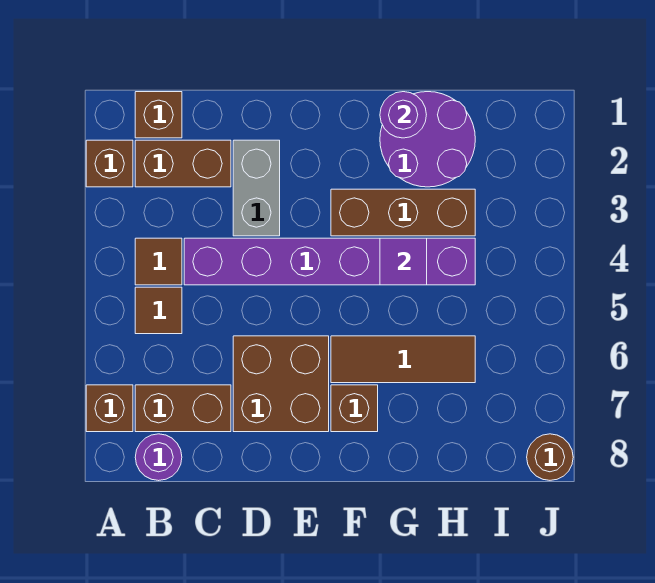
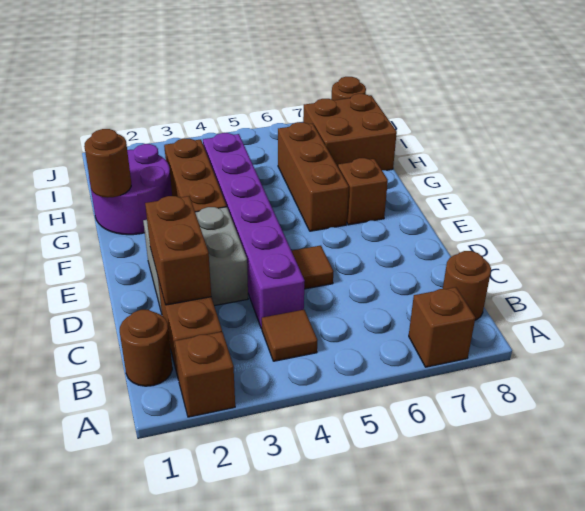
brown brick B1 level 1 -> brown round brick B1 level 1
brown tile B5 level 1 -> brown tile D5 level 1
brown brick B7:C7 level 1 -> brown brick C2:D2 level 2
purple round brick B8 level 1 -> brown round brick B8 level 1
grey brick D2:D3 level 1 -> grey brick D2:E3 level 1
brown brick D6:E7 level 1 -> brown brick H7:I8 level 1
brown tile F6:H6 level 1 -> brown brick F6:H6 level 1
purple round brick G1 level 2 -> brown round brick G1 level 2
purple tile G4 level 2 -> none

